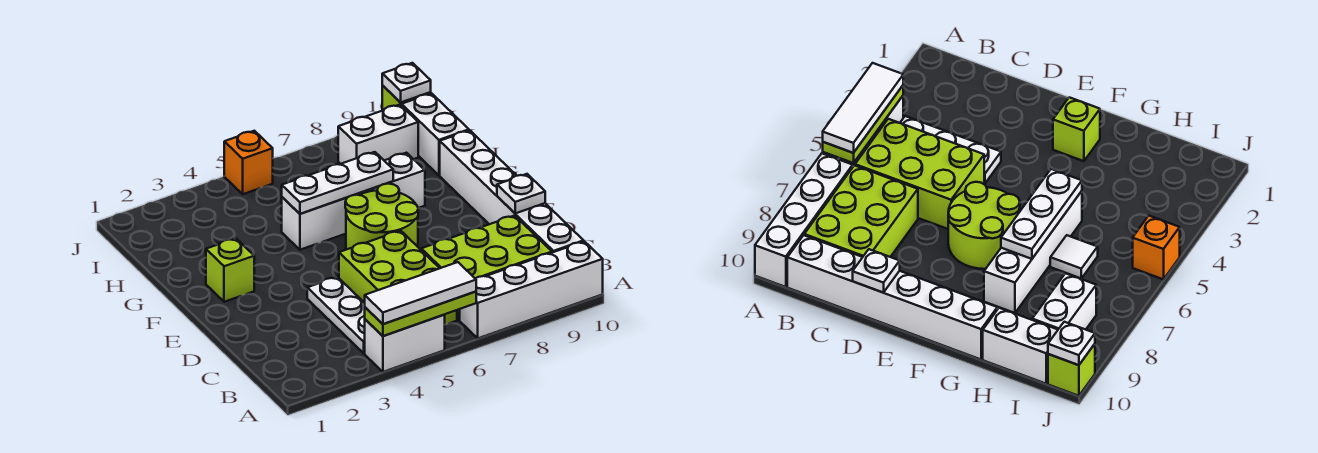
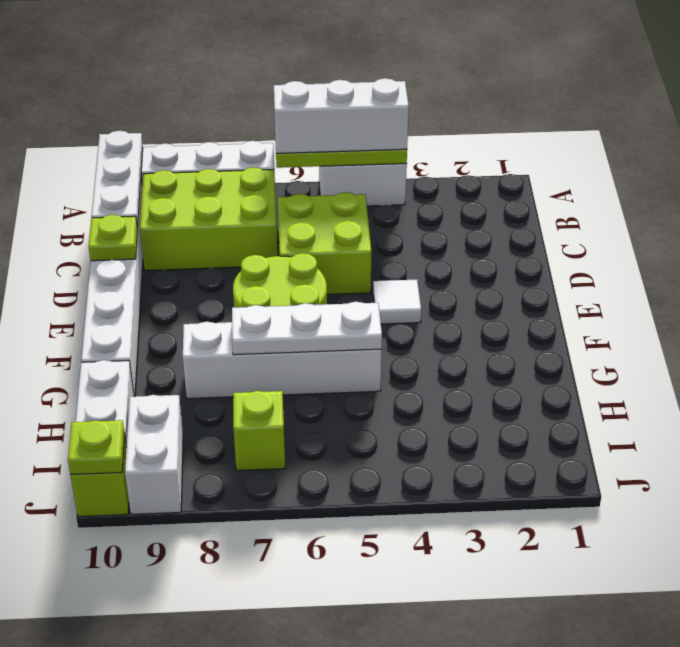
white tile A4:A6 level 3 -> white brick A4:A6 level 3
white plate B4:D4 level 1 -> white plate A10:C10 level 2
lime brick B5:D6 level 1 -> lime brick C5:D6 level 1
white plate D10 level 2 -> lime plate D10 level 2
lime brick F2 level 1 -> lime brick I7 level 1
white tile H6 level 1 -> white tile E4 level 1
white brick I8:I9 level 1 -> white brick I9:J9 level 1
orange brick J5 level 1 -> none
white plate J10 level 2 -> lime plate J10 level 2

